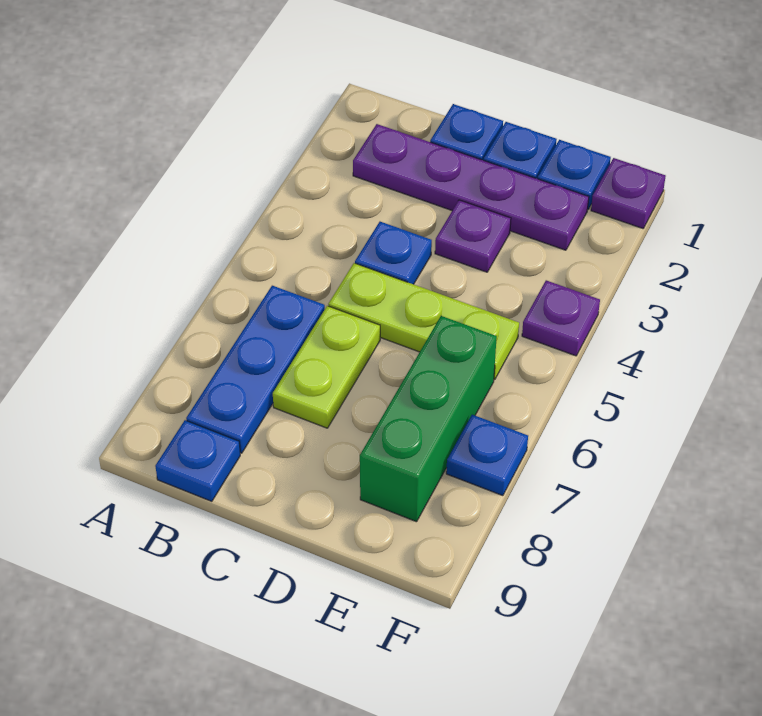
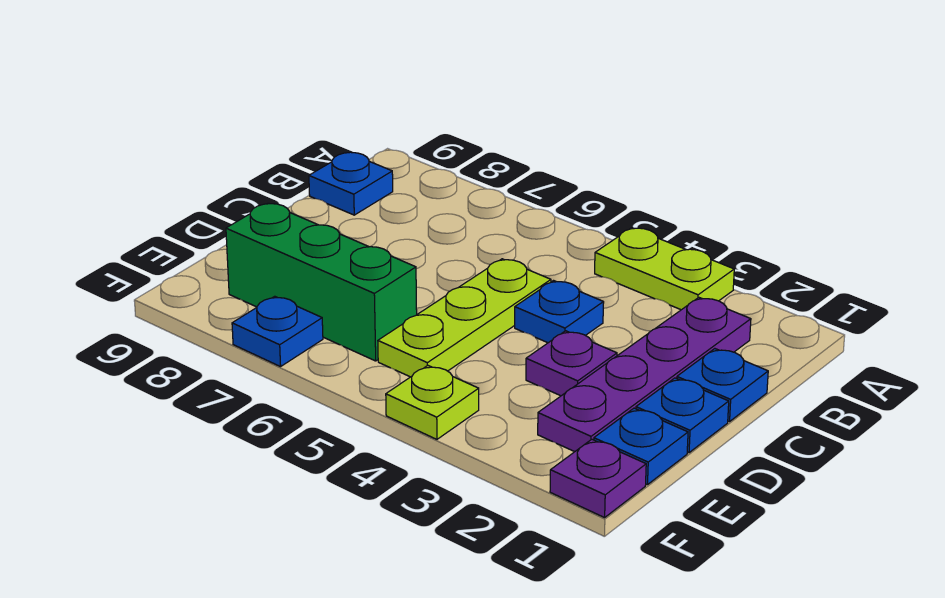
blue plate B6:B8 level 1 -> none
lime plate C6:C7 level 1 -> lime plate A3:A4 level 1
purple plate F4 level 1 -> lime plate F4 level 1

